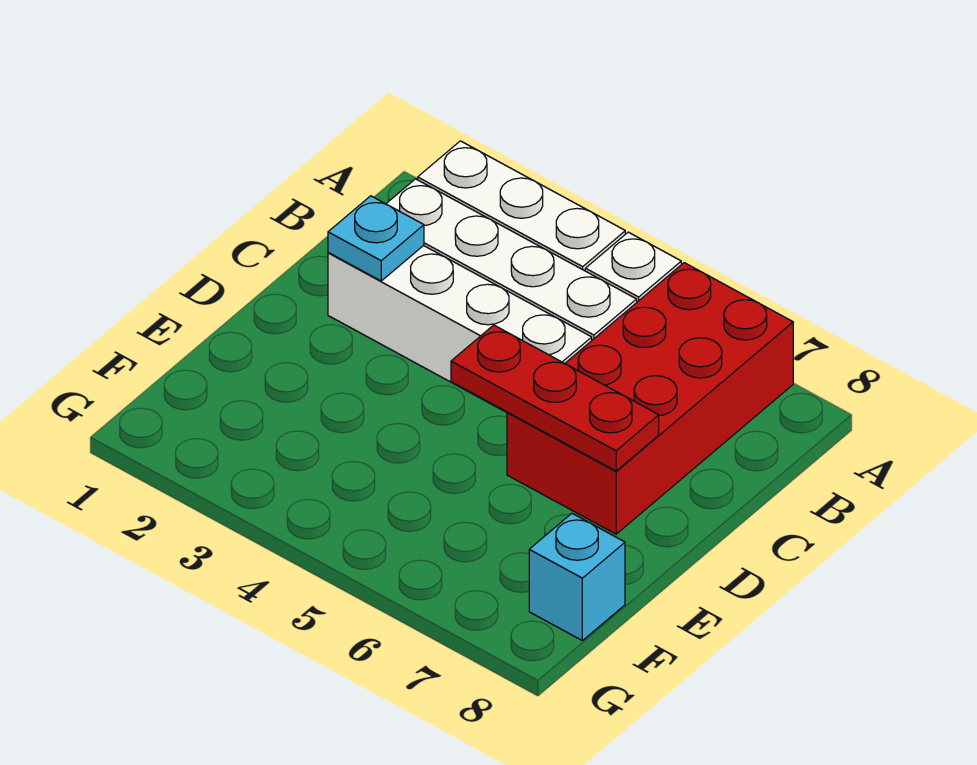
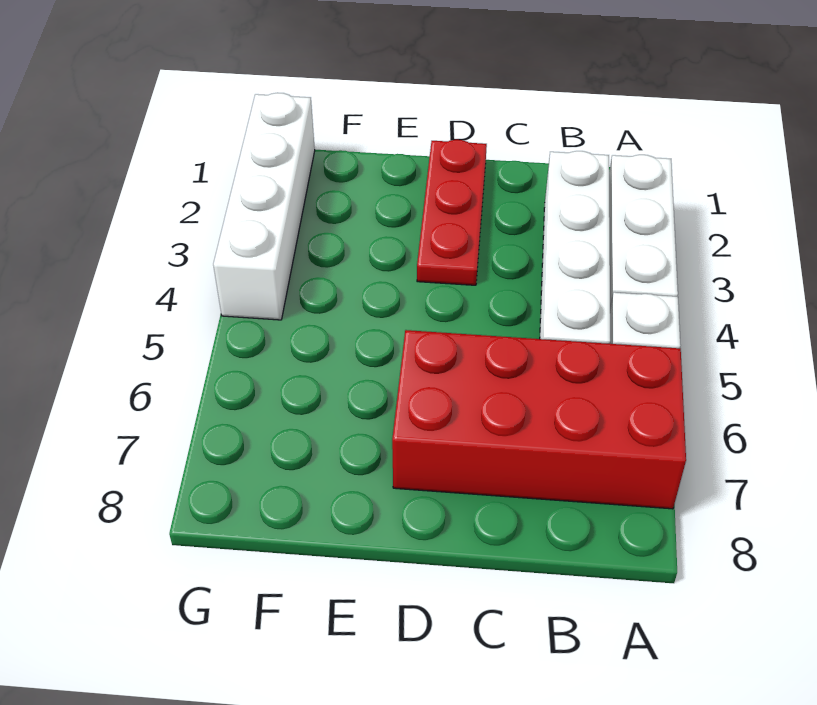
white brick C2:C5 level 1 -> white brick G1:G4 level 1
cyan plate C2 level 2 -> none
red plate D5:D7 level 2 -> red plate D1:D3 level 1
cyan brick F8 level 1 -> none

